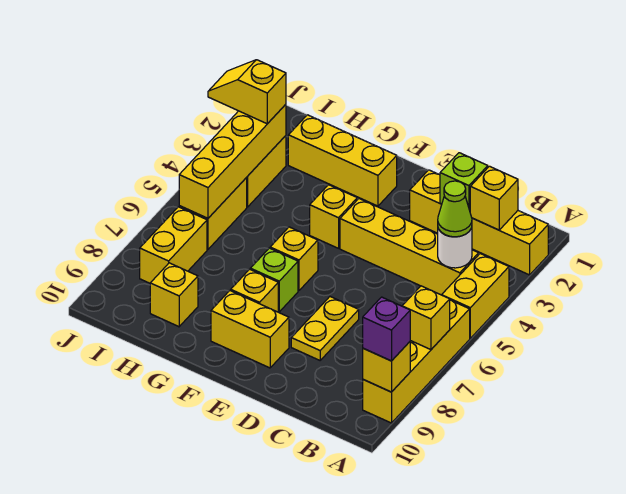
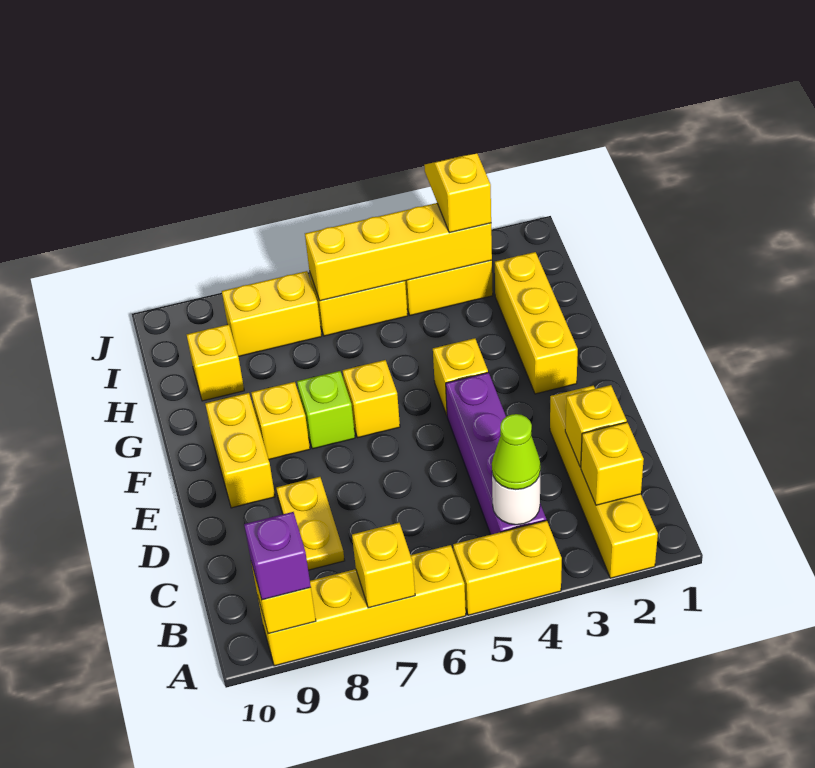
yellow brick B4:E4 level 1 -> purple brick B4:E4 level 1
lime brick C2 level 2 -> yellow brick C2 level 2
yellow plate D7:D8 level 1 -> yellow plate C8:D8 level 1

